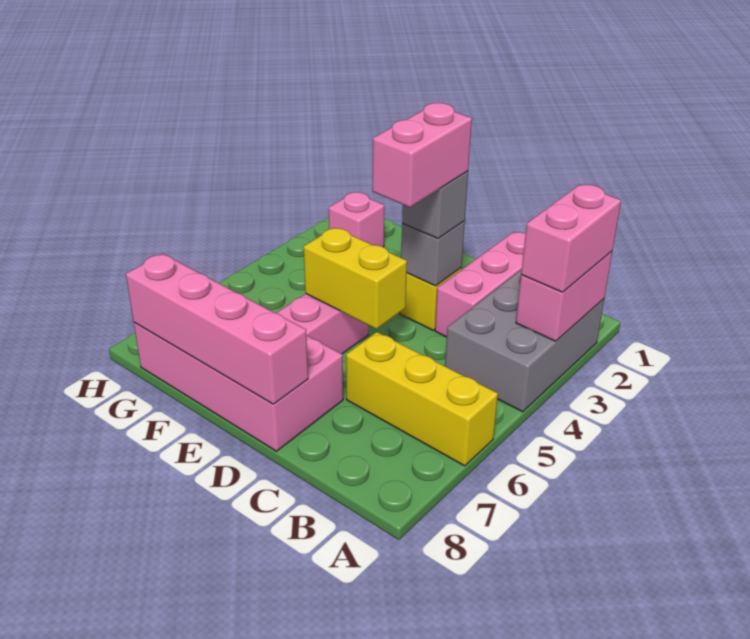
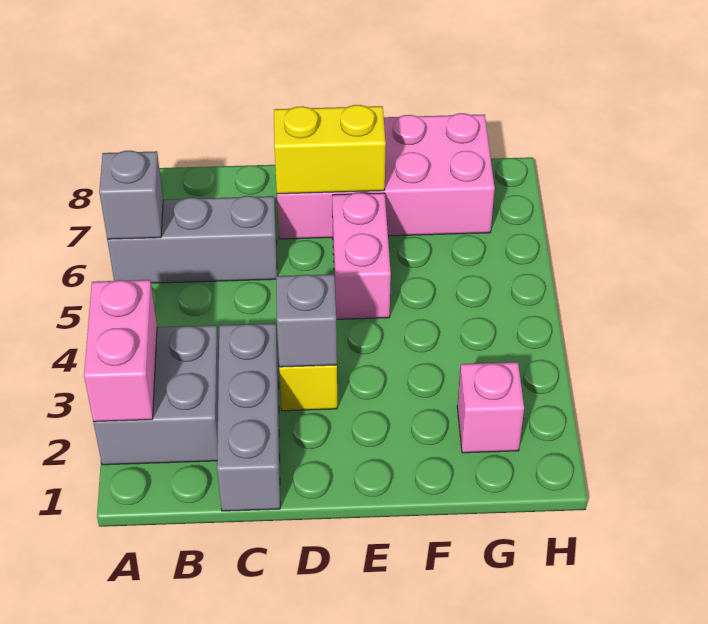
grey brick A2:B4 level 1 -> grey brick A2:B3 level 1
pink brick A2:A3 level 3 -> none
yellow brick A6:C6 level 1 -> grey brick A6:C6 level 1
pink brick C1:C3 level 1 -> grey brick C1:C3 level 1
grey brick D3 level 3 -> grey brick A6 level 2
pink brick D3:D4 level 4 -> none
yellow brick D5:E5 level 2 -> yellow brick D7:E7 level 2
pink brick D8:G8 level 2 -> none

